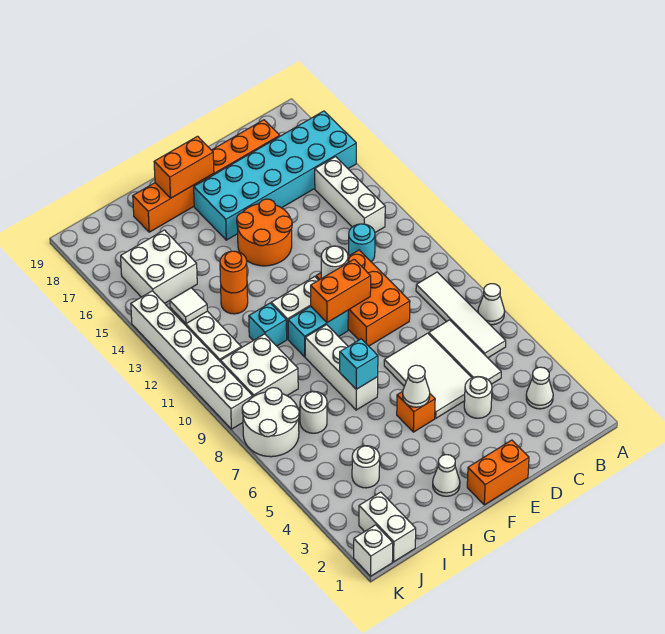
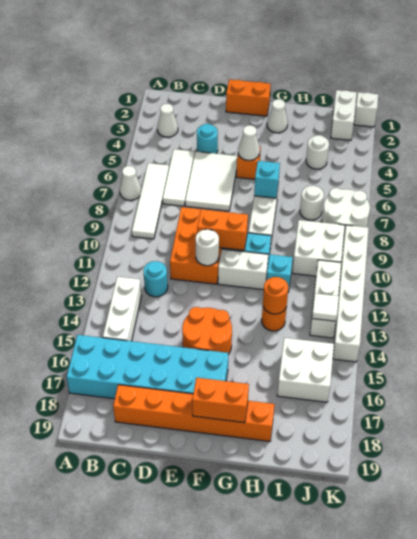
white round brick D4 level 1 -> cyan round brick D4 level 1

